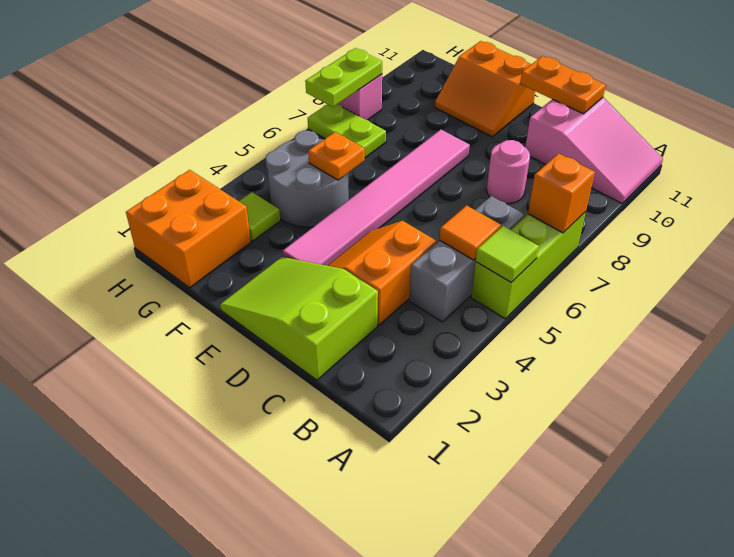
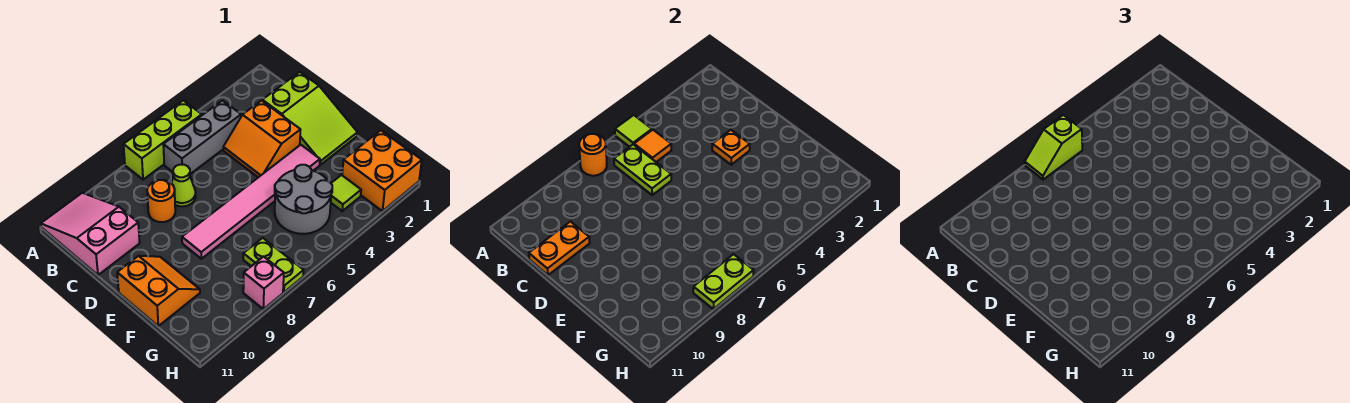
none -> lime slope A6:A7 level 3 top 6
orange brick A7 level 2 -> orange round brick A7 level 2
none -> lime plate B6:C6 level 2
orange slope C3:D4 level 1 top C -> orange slope C3:D4 level 1 top 3
none -> lime cone C7 level 1
pink round brick C8 level 1 -> orange round brick C8 level 1
orange plate C11:D11 level 2 -> orange plate C10:C11 level 2
orange plate F5 level 2 -> orange plate D3 level 2

